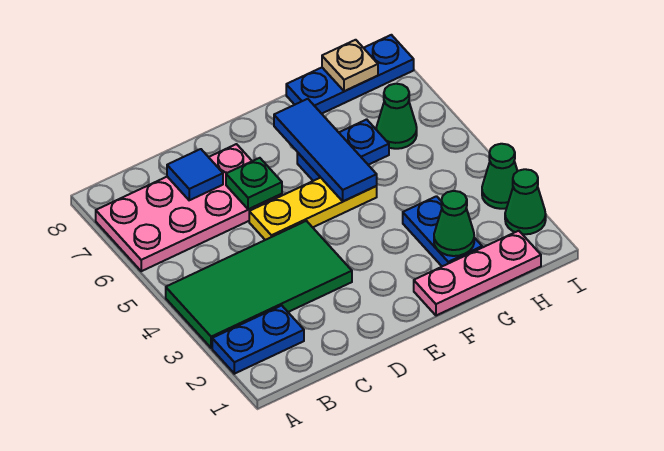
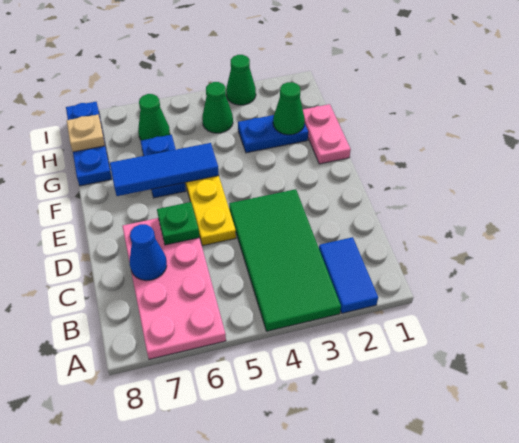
blue plate A2:B2 level 1 -> blue tile A2:B2 level 1
blue tile C7 level 2 -> blue cone C7 level 2
pink plate F1:H1 level 1 -> pink plate F1:G1 level 1
green cone I2 level 1 -> green cone H4 level 1

